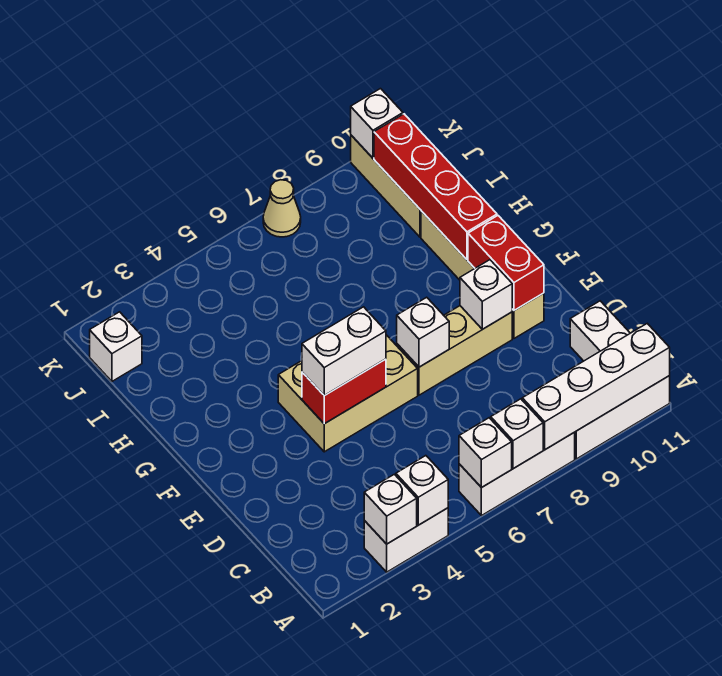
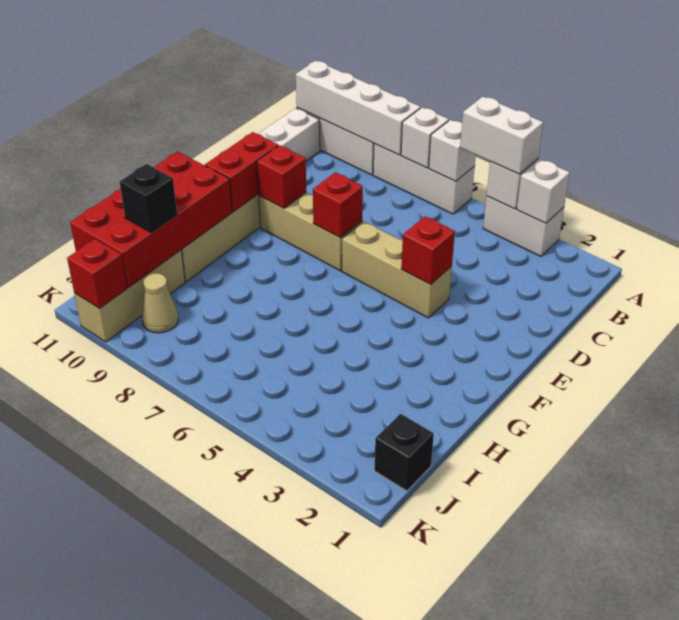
tan brick E4:F6 level 1 -> tan brick E4:E6 level 1
red brick E4:E5 level 2 -> red brick E4 level 2
white brick E4:E5 level 3 -> white brick A4:A5 level 3
white brick E7 level 2 -> red brick E7 level 2
white brick E9 level 2 -> red brick E9 level 2
red brick G10:J10 level 2 -> red brick G10:J11 level 2
none -> black brick I10 level 3
white brick J1 level 1 -> black brick J1 level 1
tan cone K7 level 1 -> tan cone J9 level 1
white brick K10 level 2 -> red brick K10 level 2

